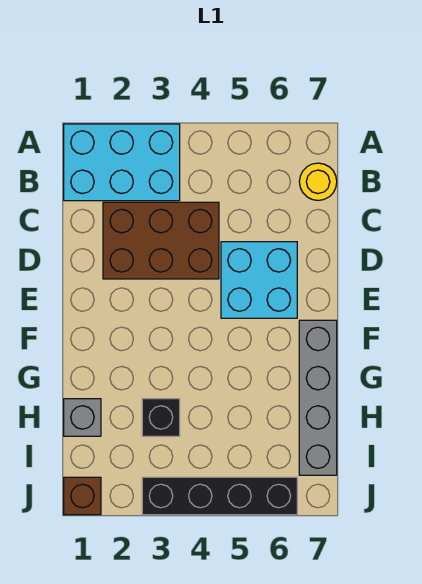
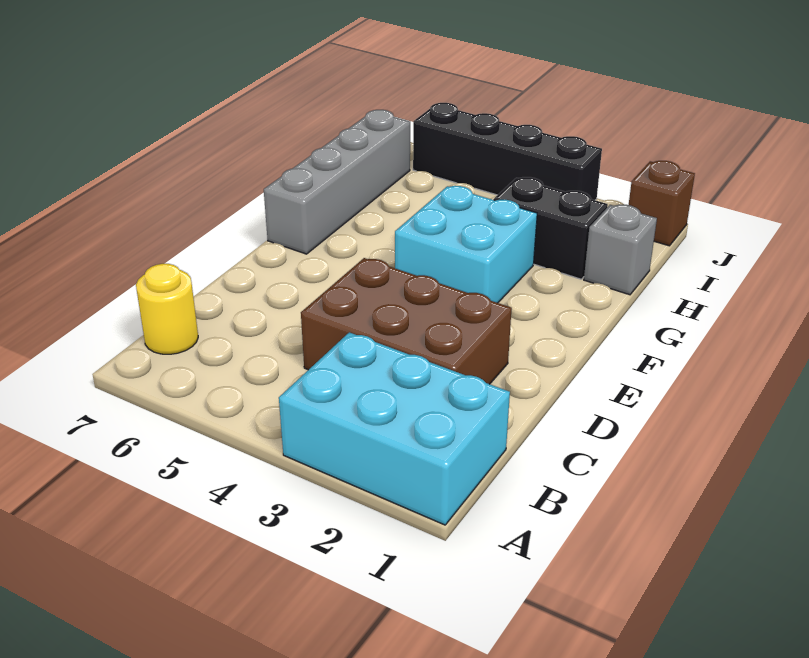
cyan brick D5:E6 level 1 -> cyan brick F3:G4 level 1
black brick H3 level 1 -> black brick H2:H3 level 1

